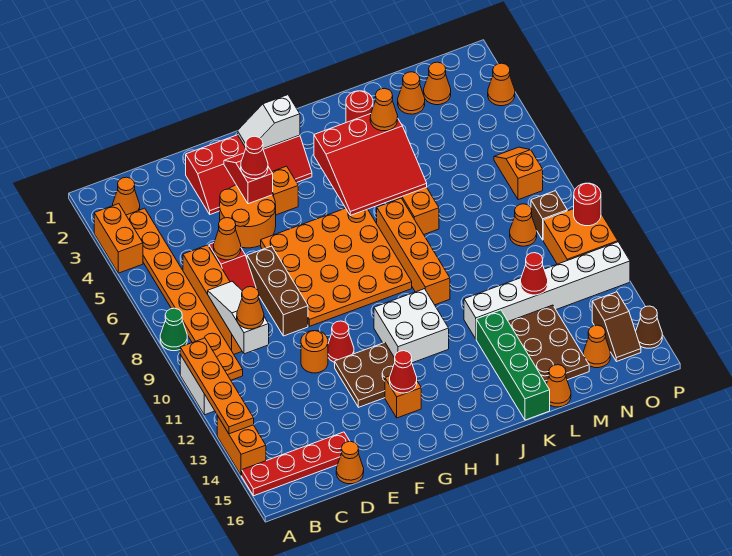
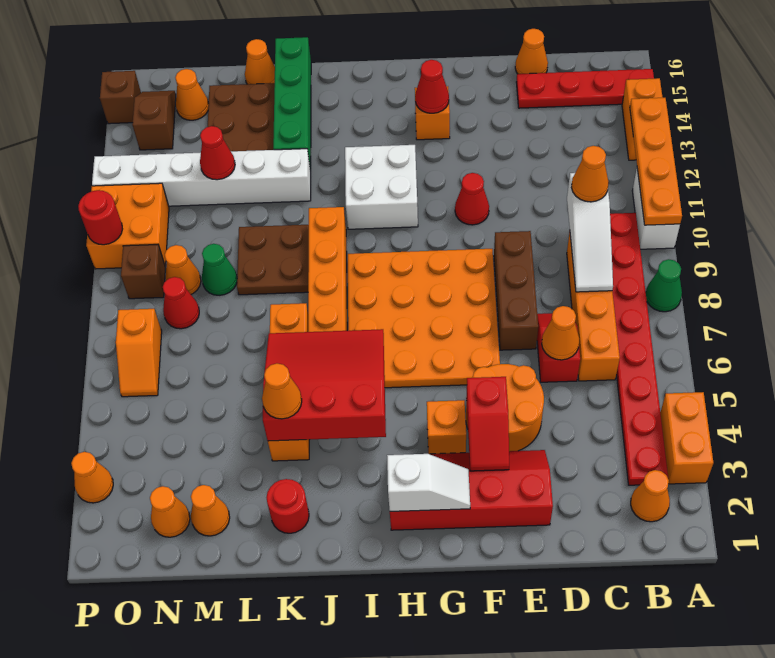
orange plate B3:B10 level 1 -> red plate B3:B10 level 1
orange round brick E11 level 1 -> none
red cone F4 level 3 -> red cone N8 level 1
brown plate F12:G13 level 1 -> brown plate K9:L10 level 1
none -> green cone M9 level 1
brown cone P15 level 1 -> brown brick P15 level 1

